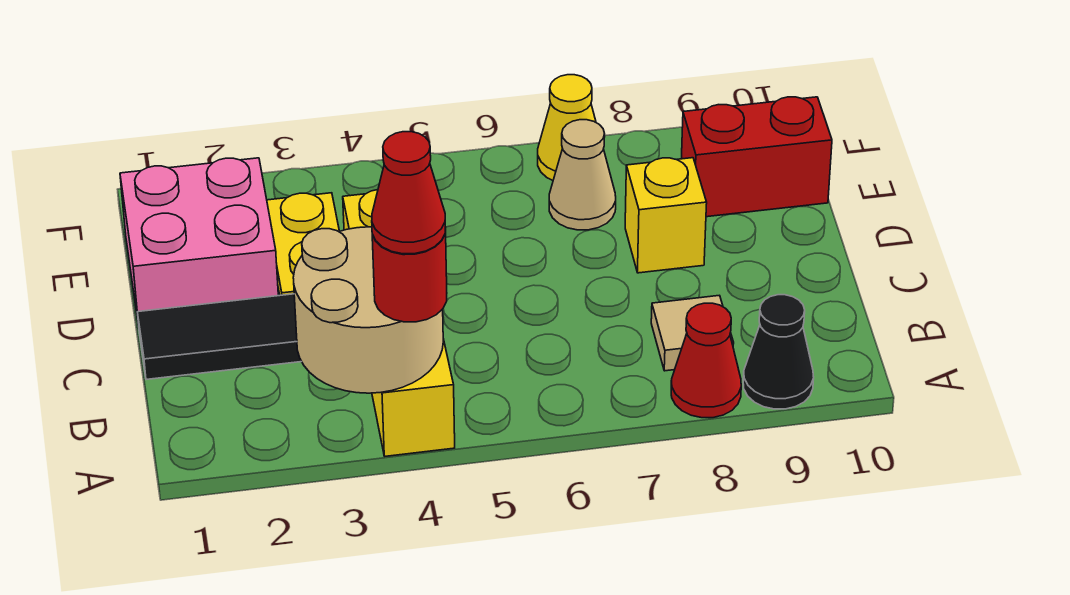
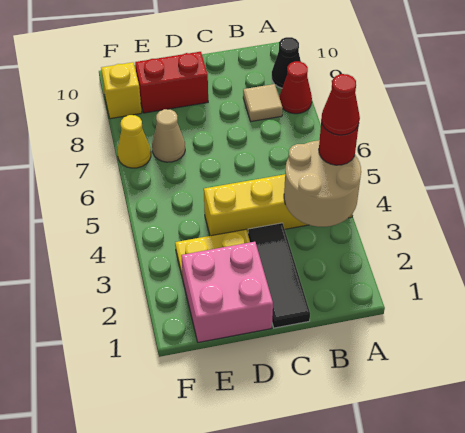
yellow brick D8 level 1 -> yellow brick F9 level 1
red brick E9:E10 level 1 -> red brick D9:E9 level 1

